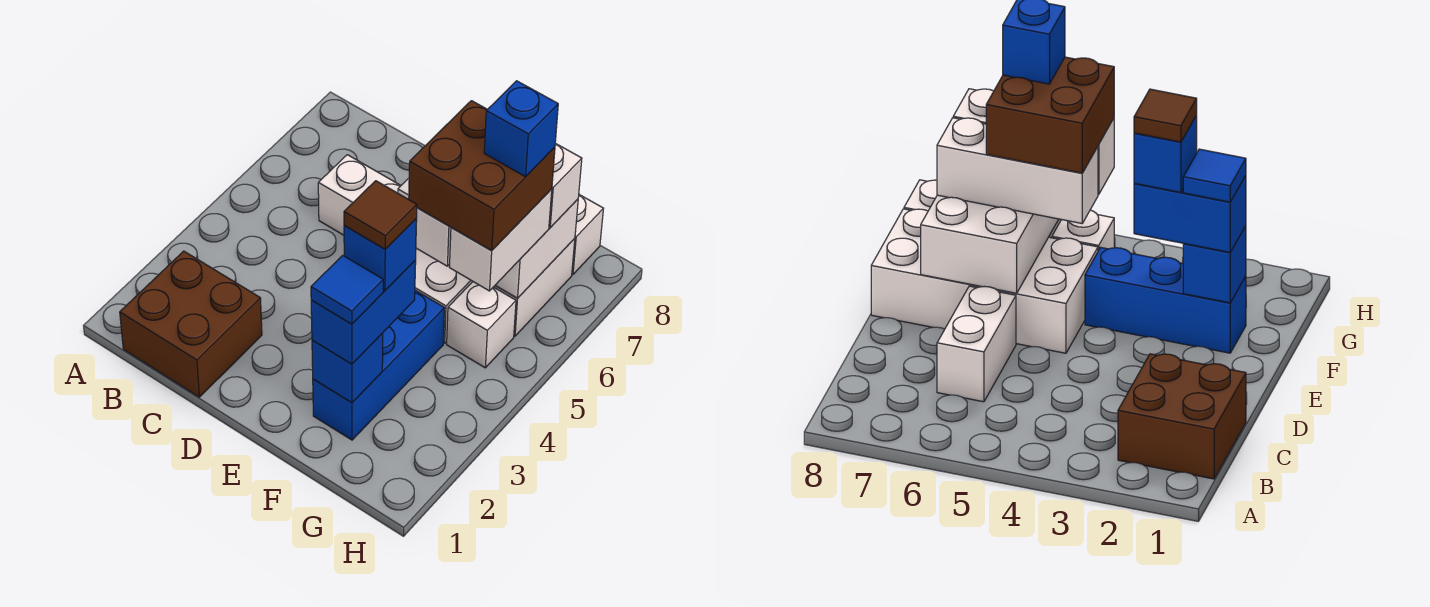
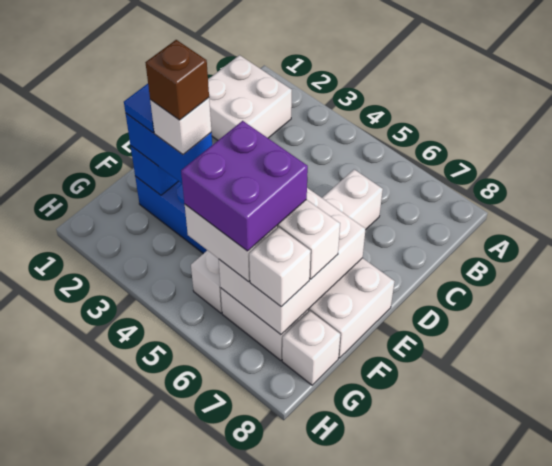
brown brick B1:C2 level 1 -> white brick B1:C2 level 1
blue brick F3 level 4 -> white brick F3 level 4
brown tile F3 level 5 -> brown brick F3 level 5
brown brick F5:G6 level 4 -> purple brick F5:G6 level 4
blue brick G6 level 5 -> none

